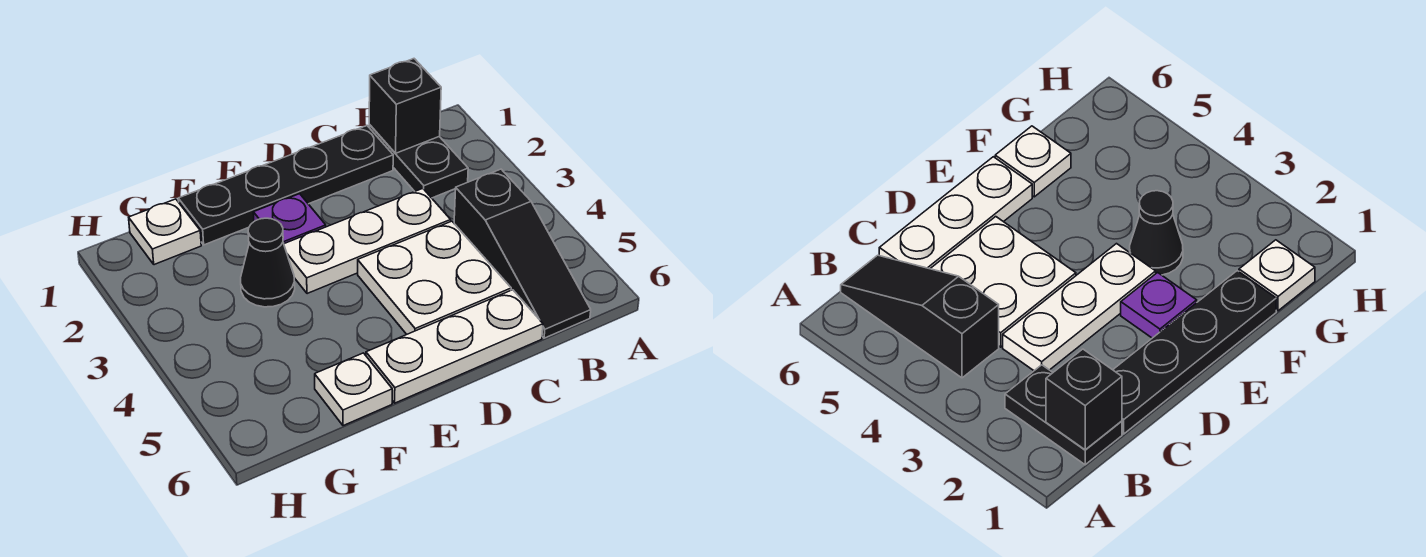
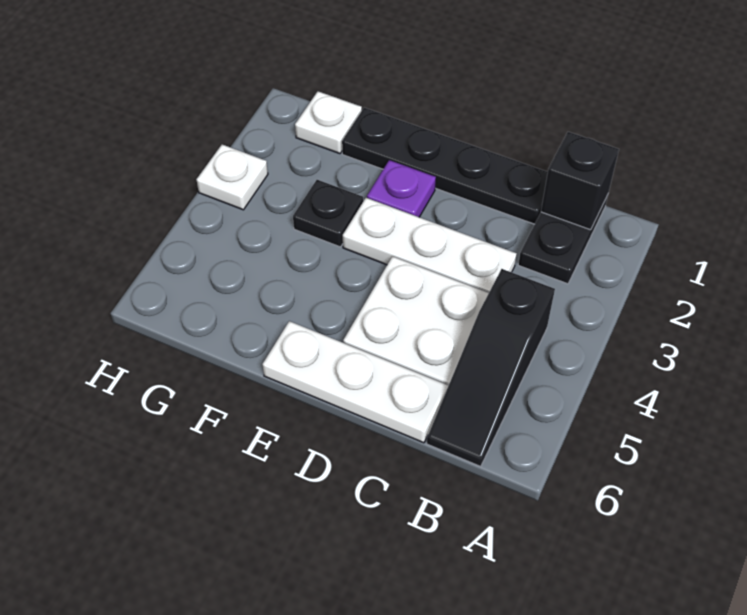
black cone F3 level 1 -> black plate F3 level 1
white plate F6 level 1 -> white plate H3 level 1

